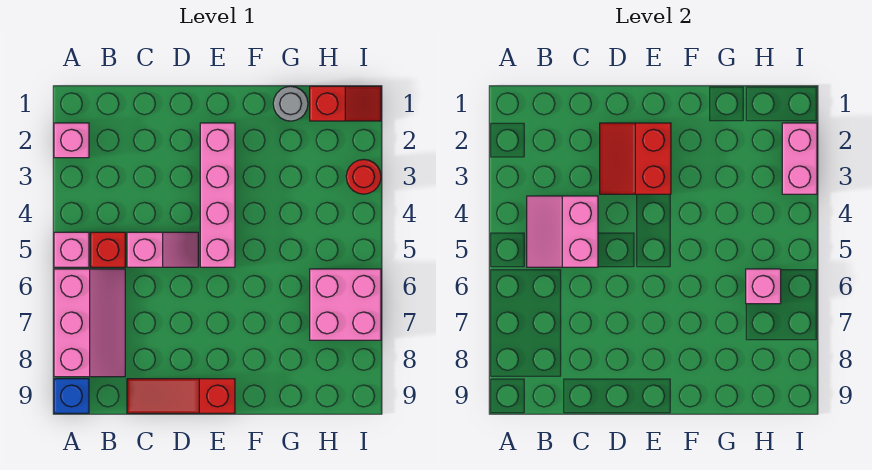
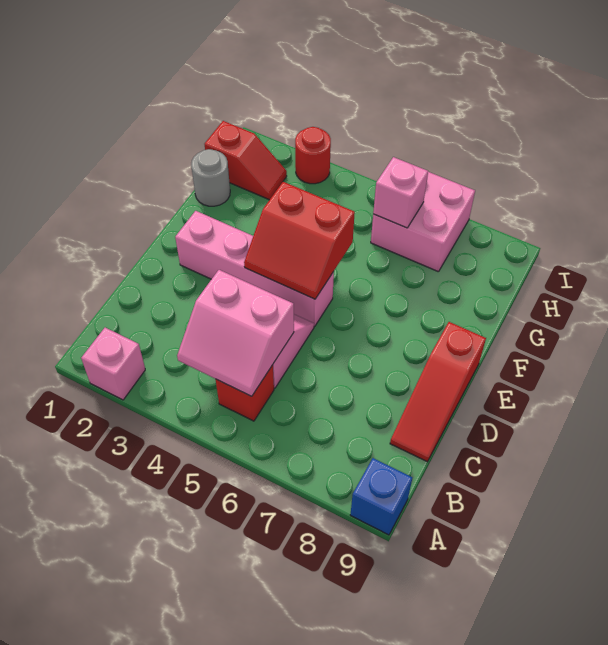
pink brick A5 level 1 -> none
pink slope A6:B8 level 1 top A -> none
red slope D2:E3 level 2 top E -> red slope E4:F5 level 2 top F
red slope H1:I1 level 1 top H -> red slope H1:H2 level 1 top 1
pink brick I2:I3 level 2 -> none

